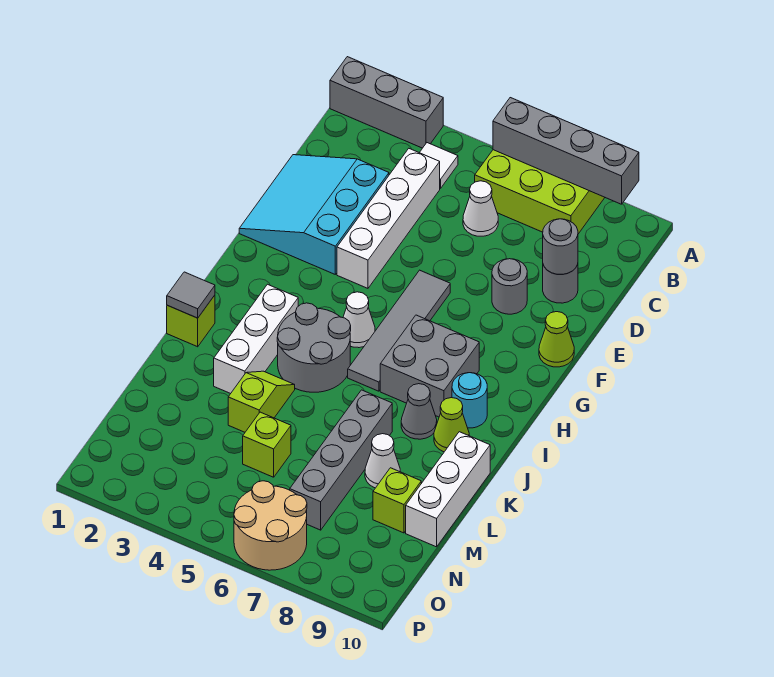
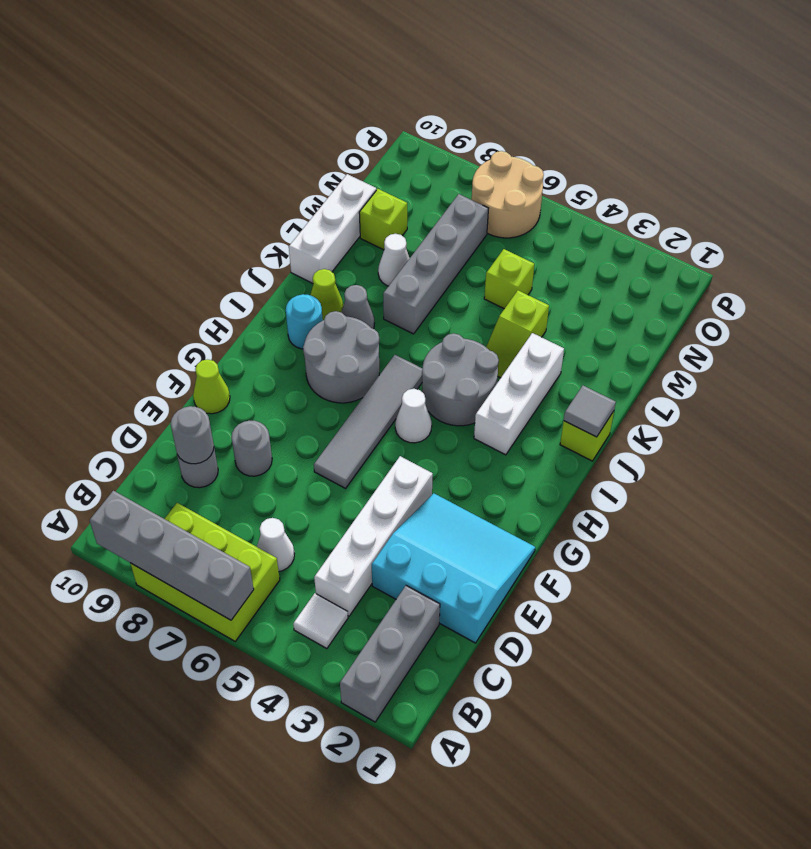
grey brick A1:A3 level 1 -> grey brick A2:C2 level 1
cyan slope D1:F3 level 1 top 3 -> cyan slope D1:F3 level 1 top D
grey brick H7:I8 level 1 -> grey round brick H7:I8 level 1

